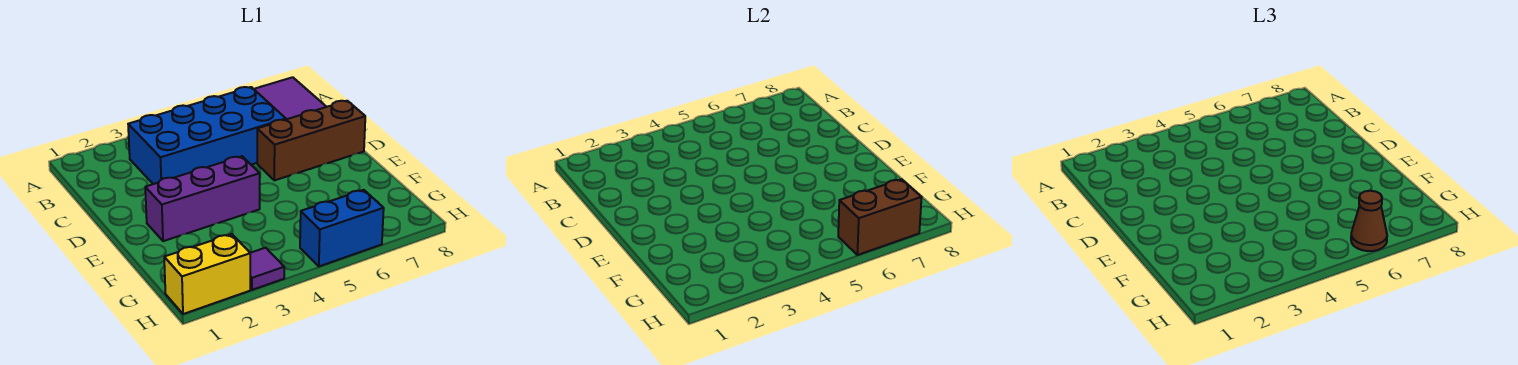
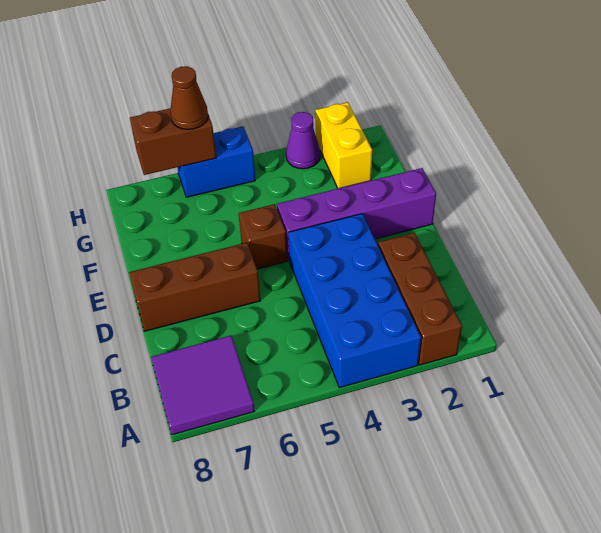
none -> brown brick A2:C2 level 1
blue brick B3:C6 level 1 -> blue brick A3:D4 level 1
purple brick E2:E4 level 1 -> purple brick E1:E4 level 1
none -> brown brick E5 level 1
yellow brick H1:H2 level 1 -> yellow brick G2:H2 level 1
purple tile H3 level 1 -> purple cone H3 level 1

